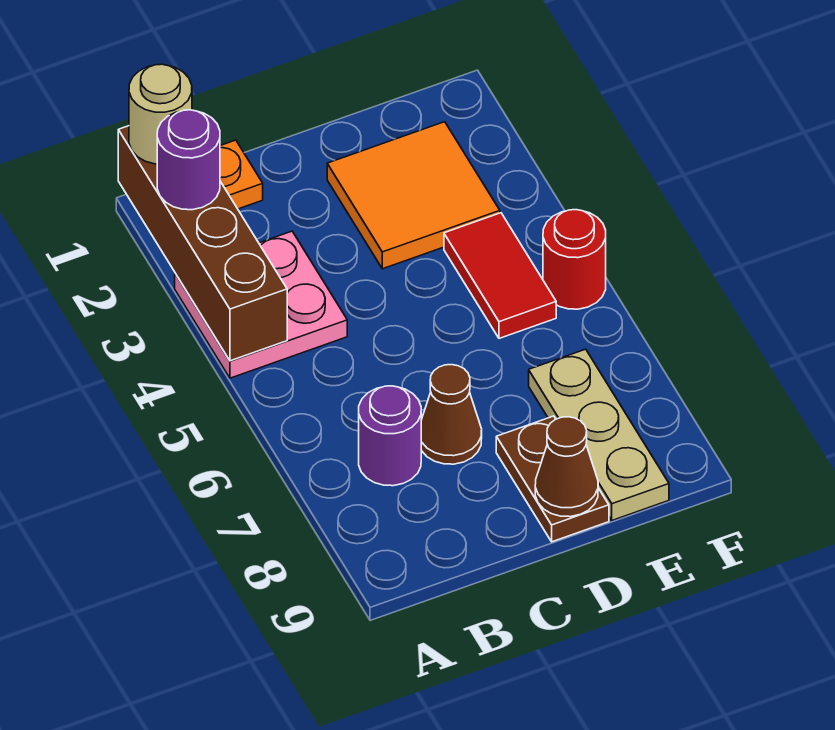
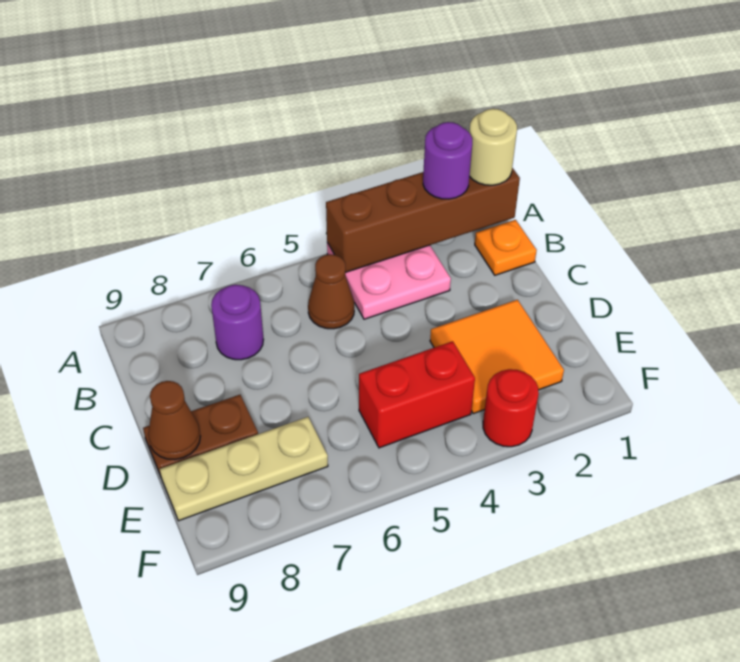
brown cone C7 level 1 -> brown cone B5 level 1
red tile E4:E5 level 1 -> red brick E4:E5 level 1
red round brick F5 level 1 -> red round brick F3 level 1

